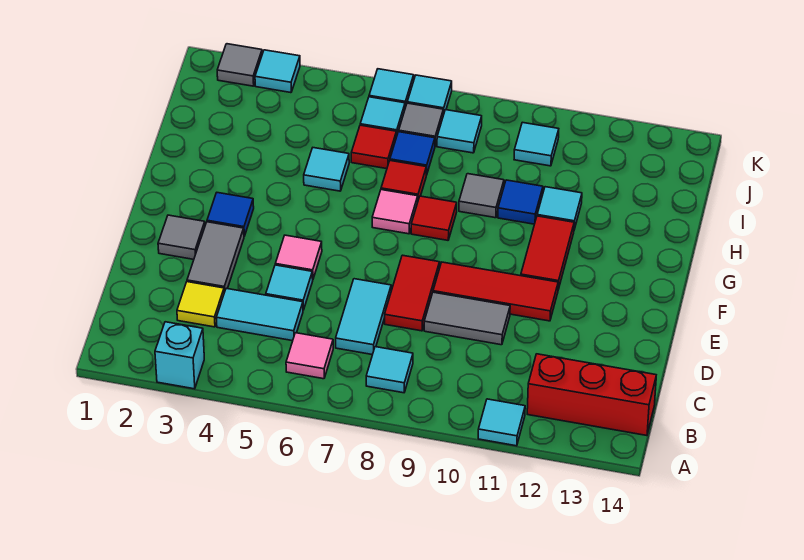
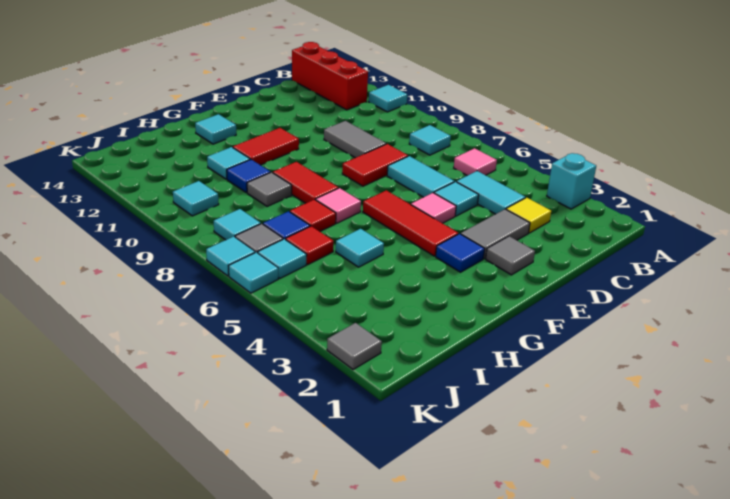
cyan tile C7:D7 level 1 -> cyan tile D6:D7 level 1
red tile E9:E11 level 1 -> red tile F4:F6 level 1
red tile G8 level 1 -> red tile G8:G9 level 1
cyan tile K3 level 1 -> cyan tile G13 level 1

